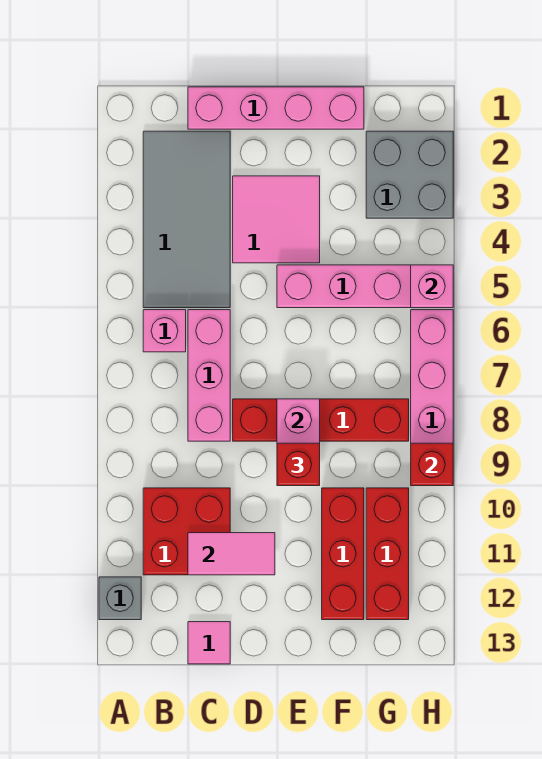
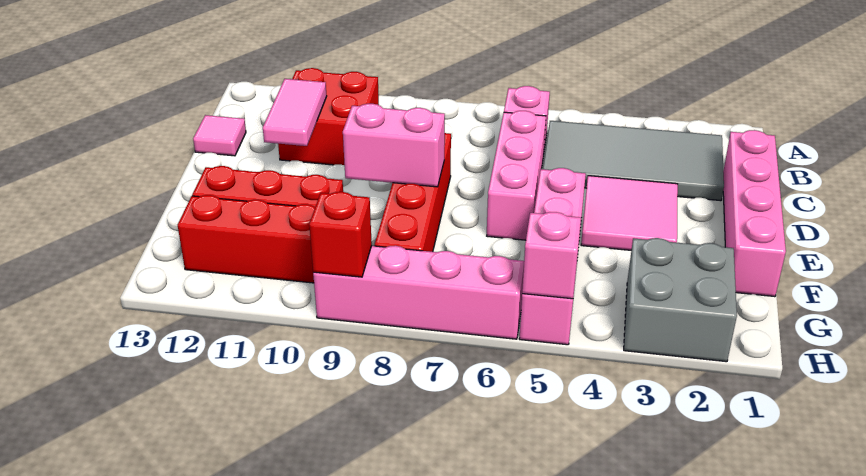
grey brick A12 level 1 -> none
pink brick C6:C8 level 1 -> pink brick C6:E6 level 1
red brick E9 level 3 -> none

